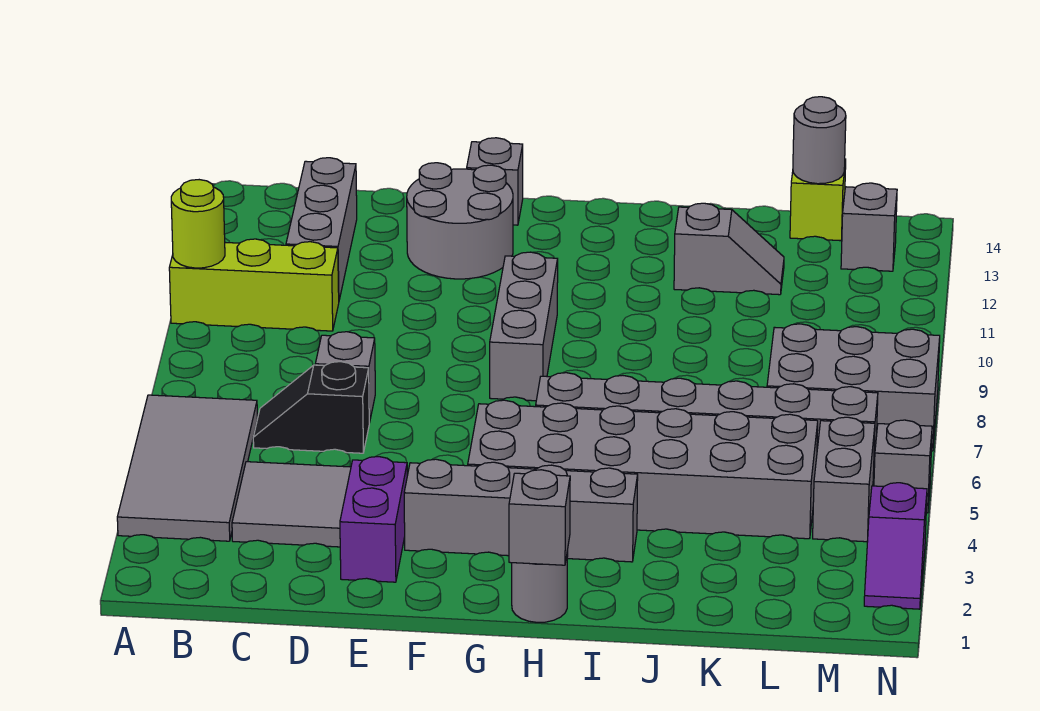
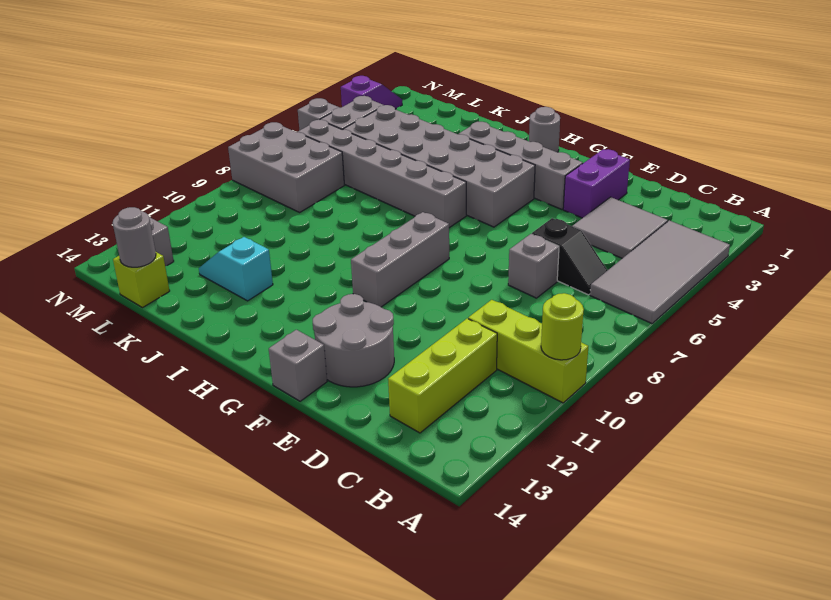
grey brick C11:C13 level 1 -> lime brick C11:C13 level 1
grey brick H1 level 2 -> none
grey slope J12:K12 level 1 top J -> cyan slope J12:K12 level 1 top J

